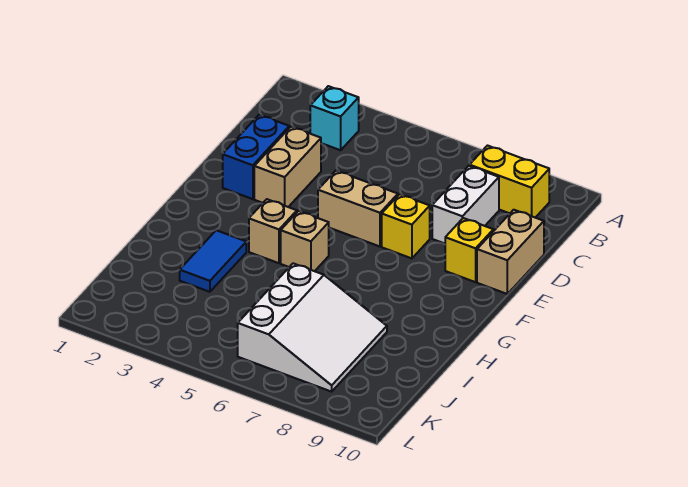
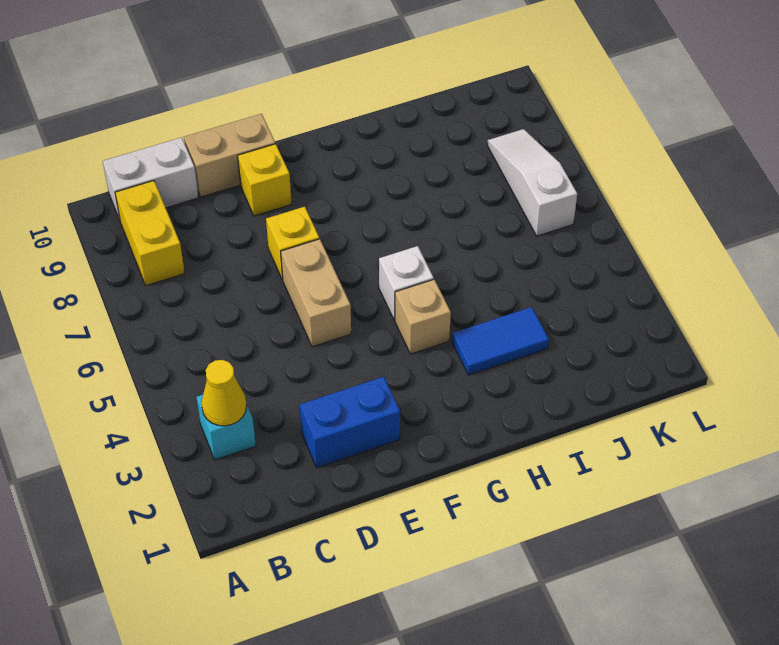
none -> yellow cone B3 level 2
white brick C8:D8 level 1 -> white brick B10:C10 level 1
tan brick D3:E3 level 1 -> none
tan brick G5 level 1 -> white brick G5 level 1
white slope I6:K8 level 1 top 6 -> white slope K6:K8 level 1 top 6

